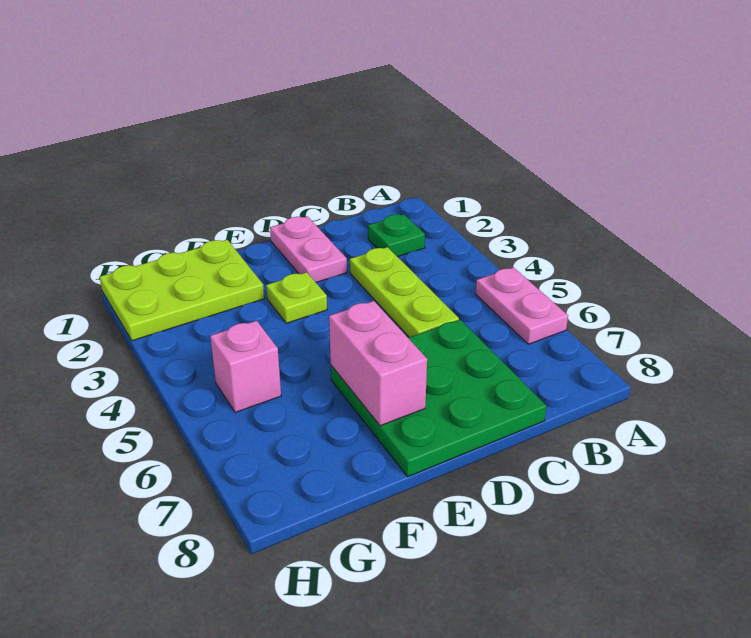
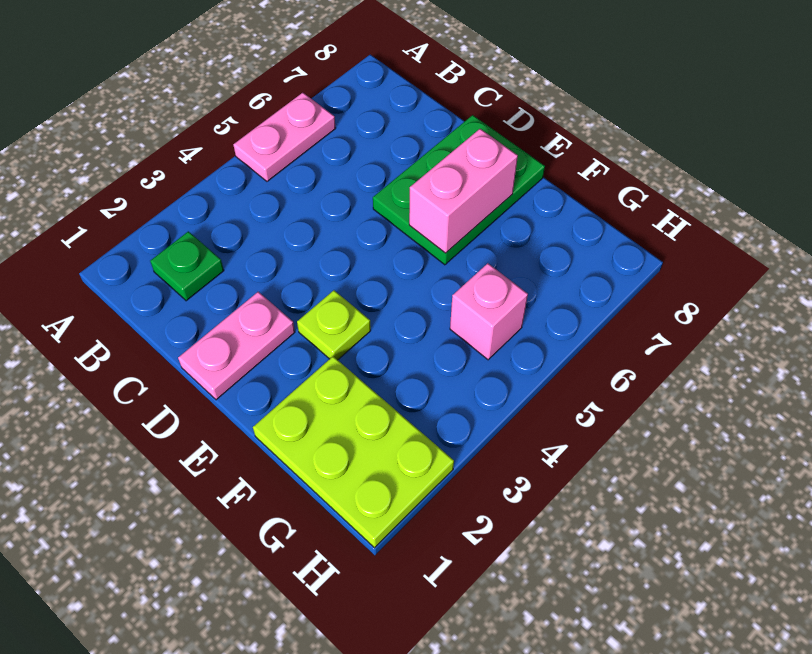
lime plate C3:C5 level 1 -> none
green plate C6:E8 level 1 -> green plate D6:E8 level 1

